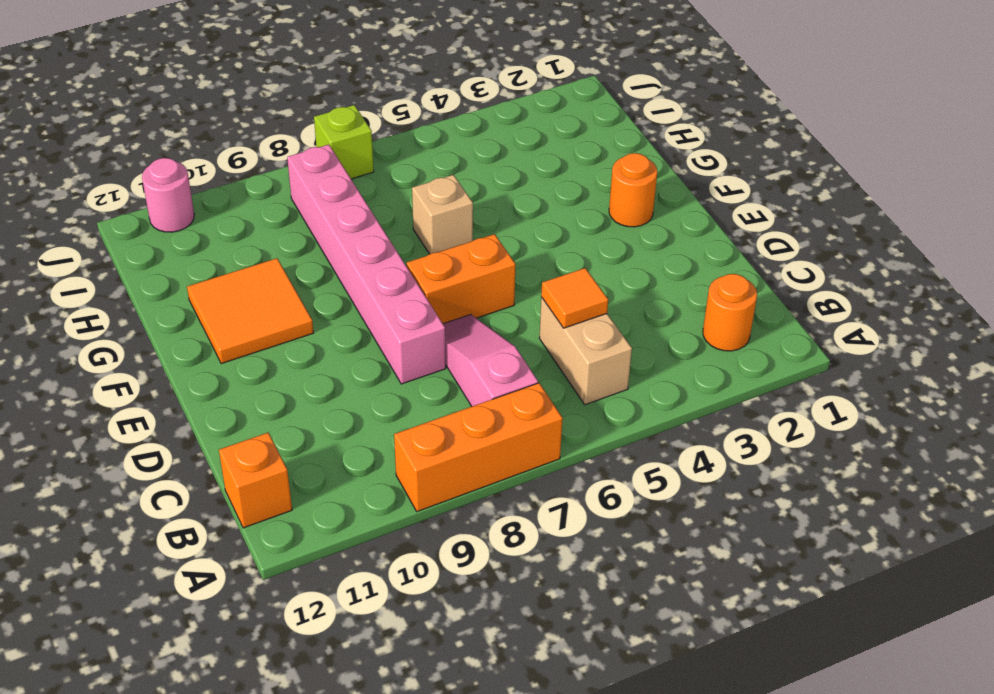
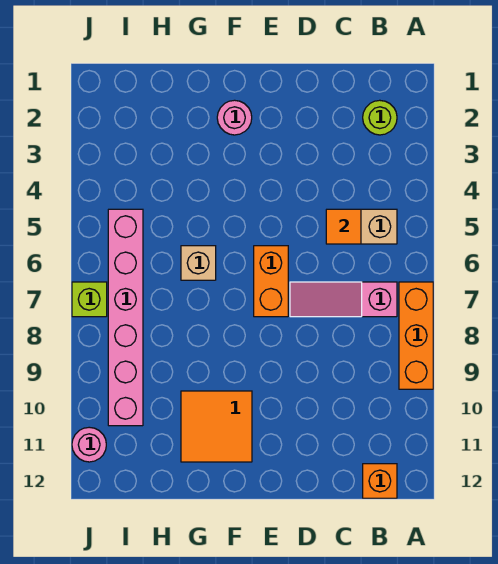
orange round brick B2 level 1 -> lime round brick B2 level 1
pink brick D8:I8 level 1 -> pink brick I5:I10 level 1
orange round brick F2 level 1 -> pink round brick F2 level 1

